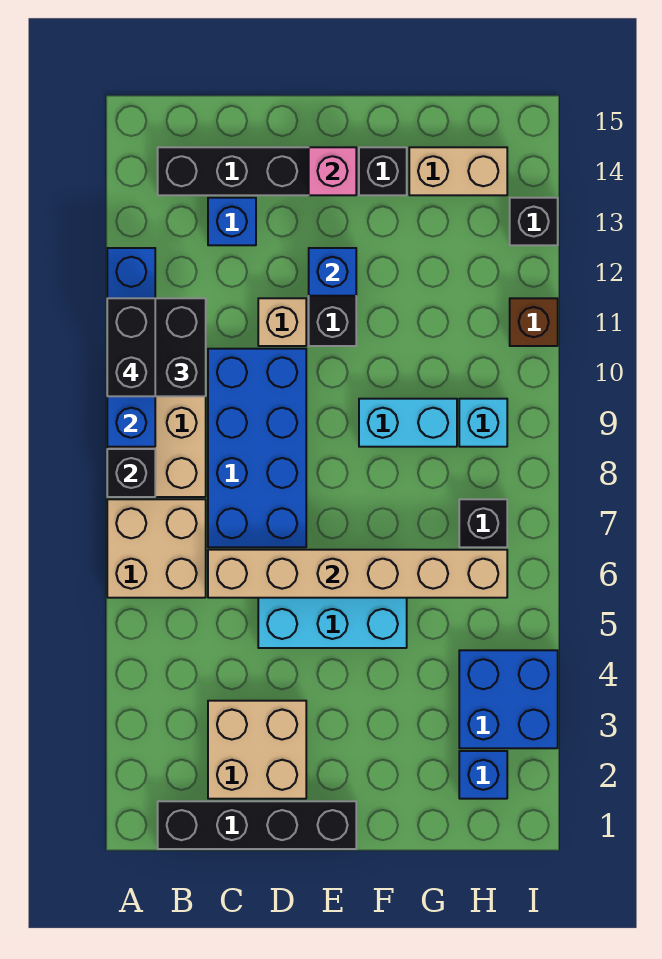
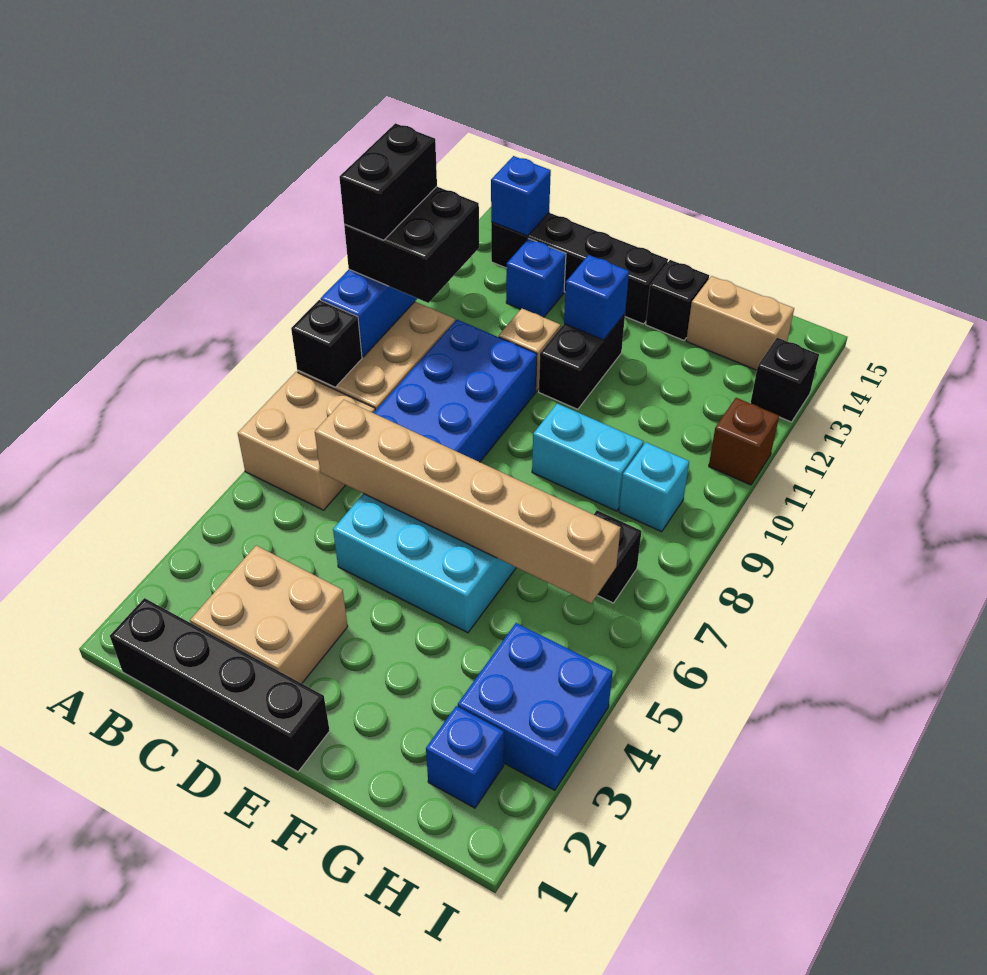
none -> blue brick B14 level 2
pink brick E14 level 2 -> none

